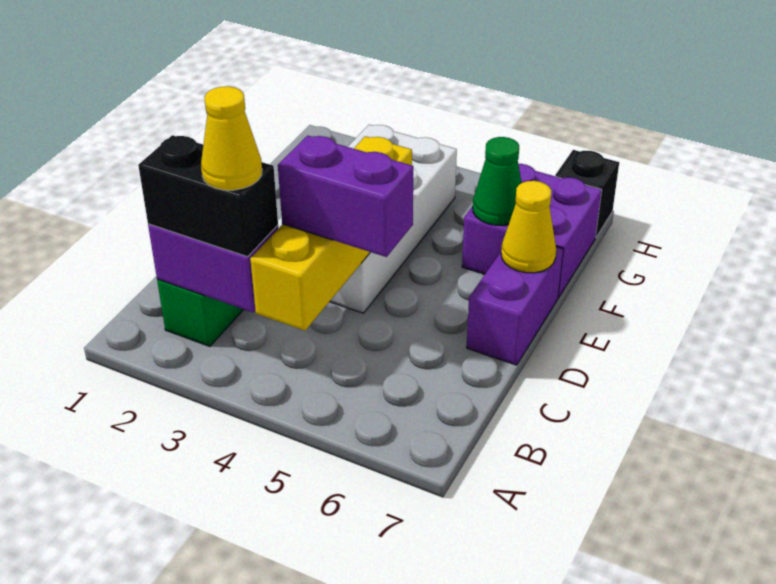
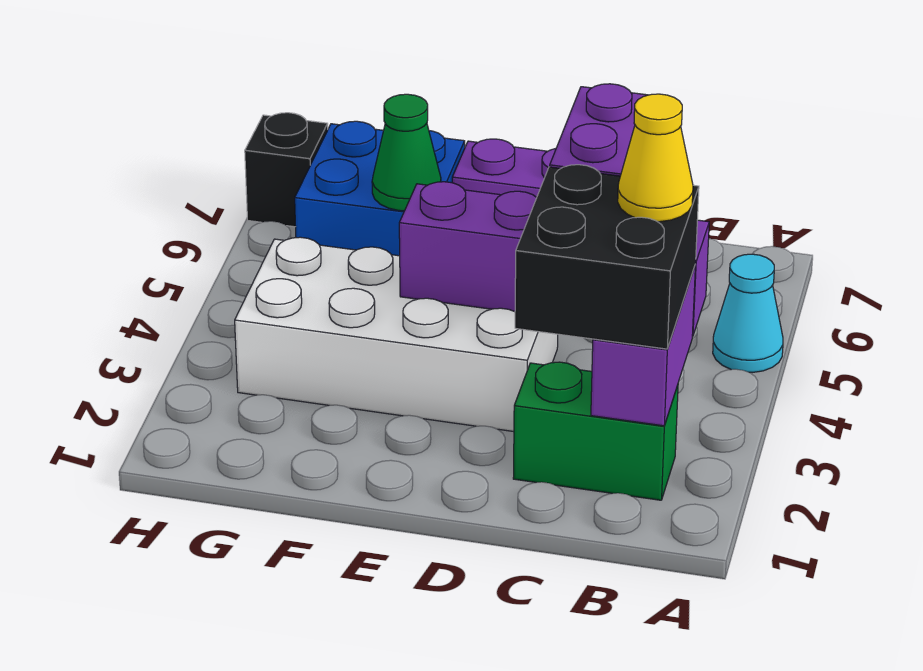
none -> cyan cone A5 level 1
black brick B2:B3 level 3 -> black brick B2:C3 level 3
yellow brick B4:E4 level 2 -> purple brick B4:E4 level 2
yellow cone E7 level 2 -> none
purple brick F6:G7 level 1 -> blue brick F6:G7 level 1

